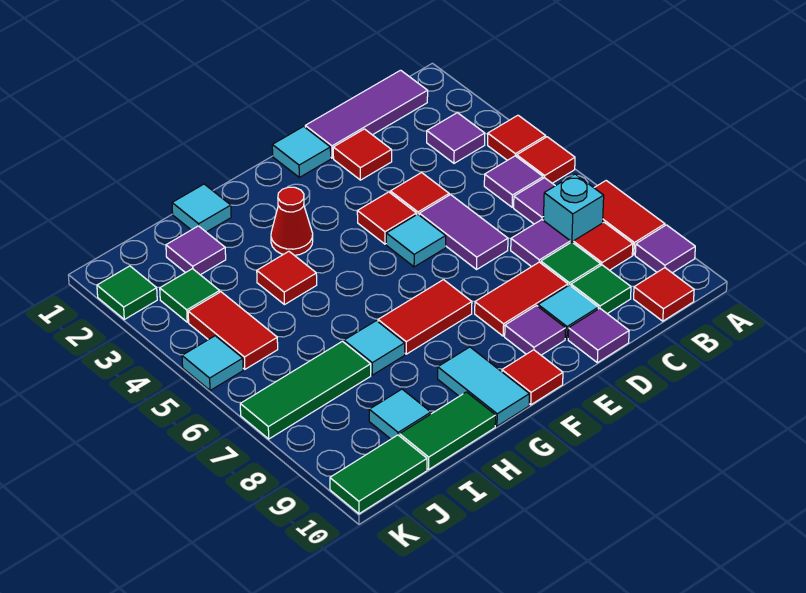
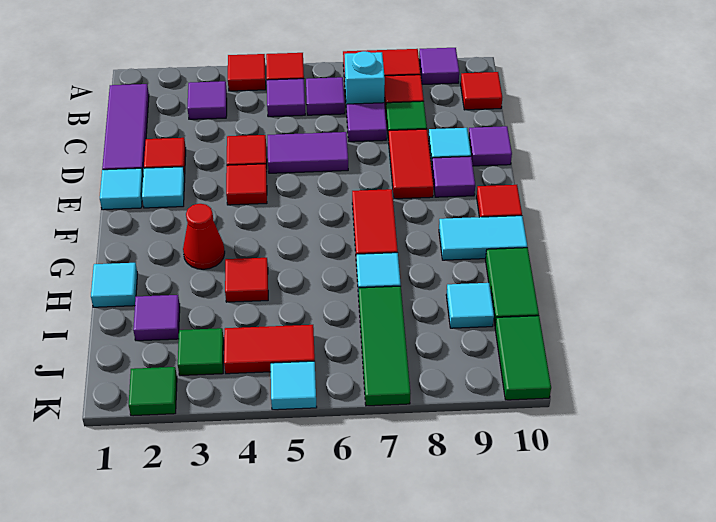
green tile C9 level 1 -> none
cyan tile E5 level 1 -> cyan tile E2 level 1

